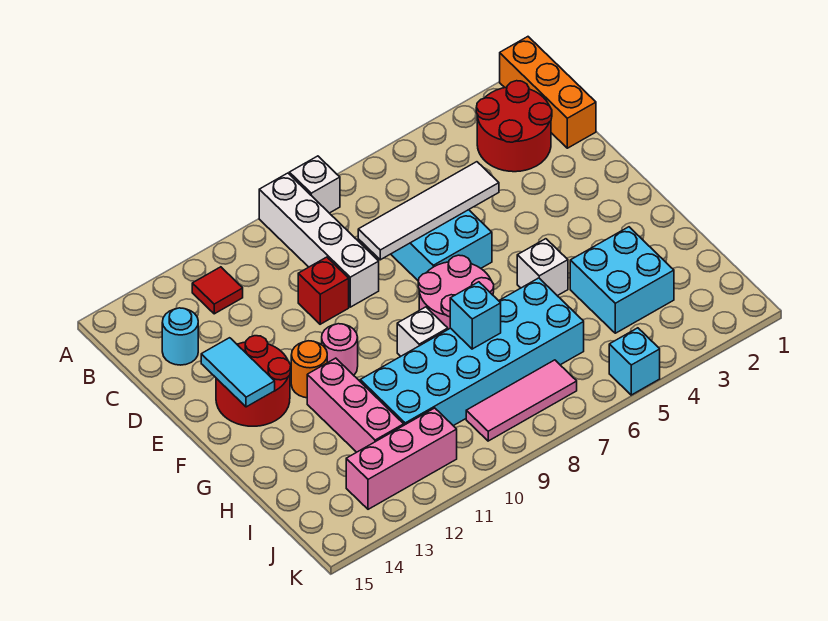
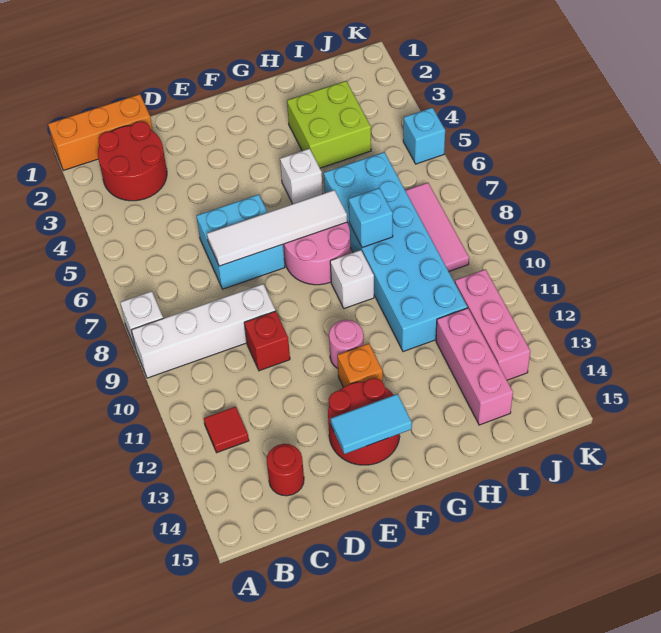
cyan round brick C14 level 1 -> red round brick C14 level 1
white tile D5:D8 level 2 -> white tile D7:G7 level 2
orange round brick F12 level 1 -> orange brick F12 level 1
pink brick G12:I12 level 1 -> pink brick I12:I14 level 1
cyan brick H3:I4 level 1 -> lime brick H3:I4 level 1

